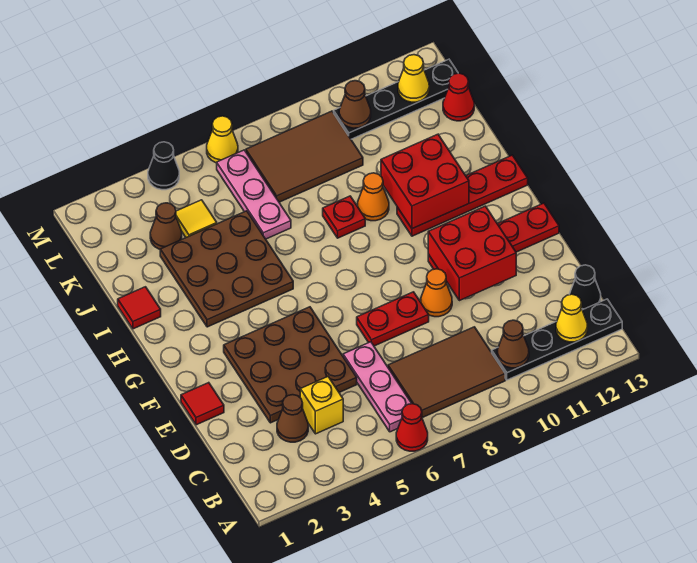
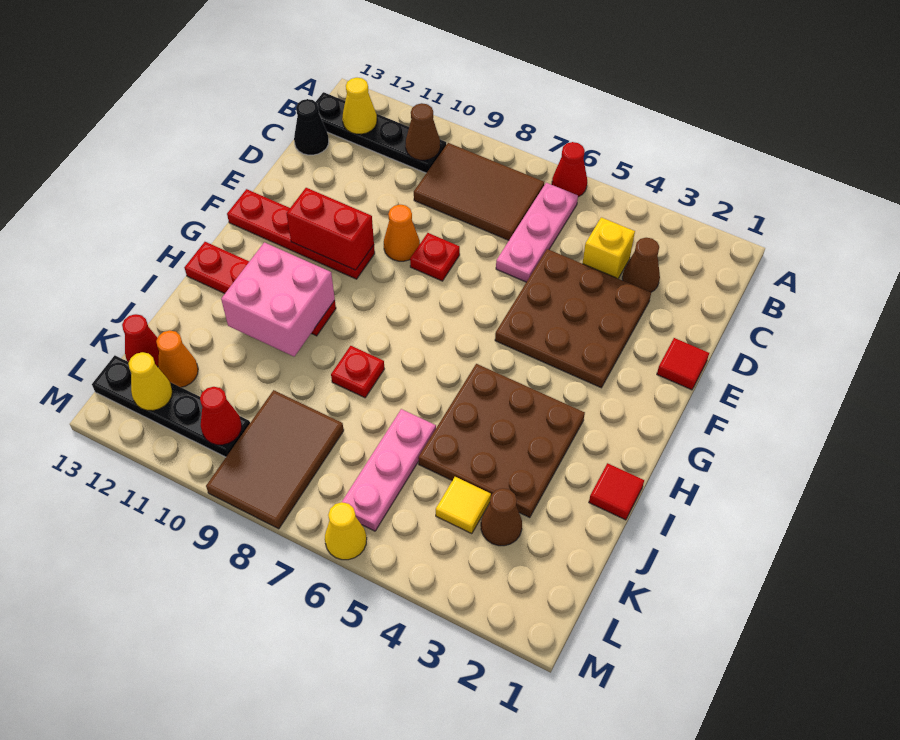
red plate E7:E8 level 1 -> red plate E8 level 1
red brick E10:F11 level 2 -> red brick F10:F11 level 2
red brick H10:I11 level 2 -> pink brick H10:I11 level 2
orange cone I9 level 1 -> orange cone K12 level 1
brown tile K7:L9 level 1 -> brown tile K8:M9 level 1
brown cone L10 level 2 -> red cone L10 level 2
black cone M4 level 1 -> none

